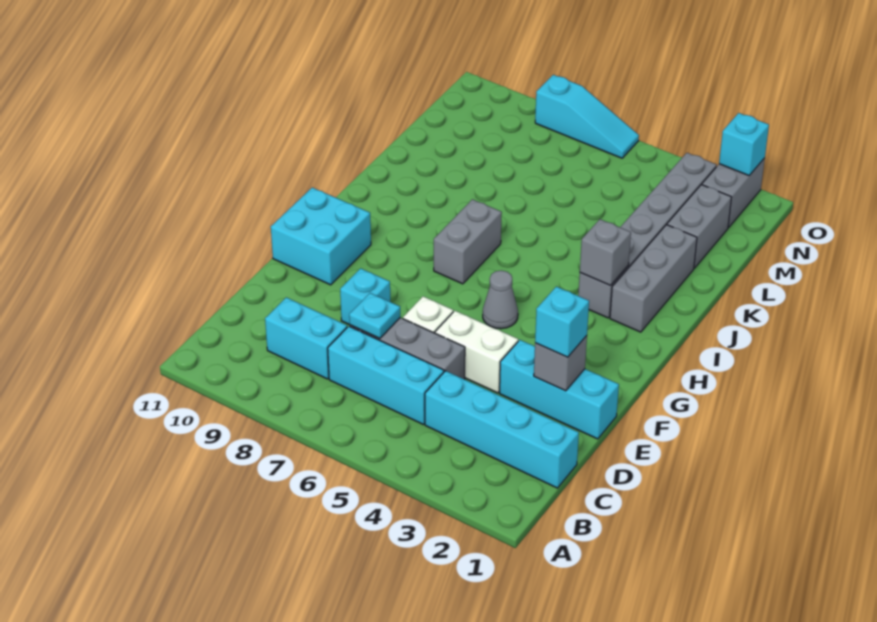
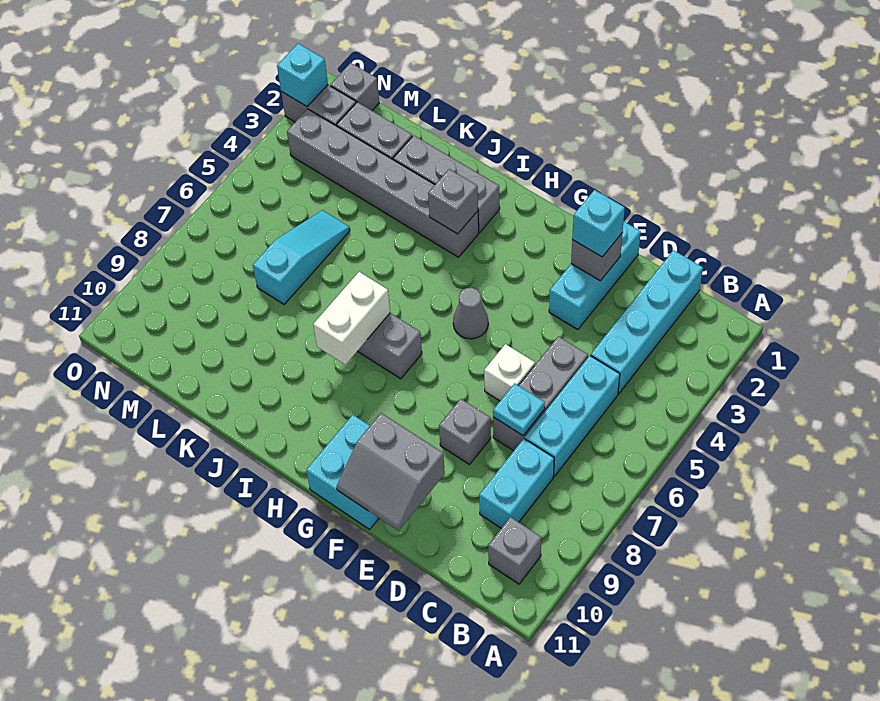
none -> grey brick B10 level 1
white brick E4:E5 level 1 -> white brick I7:I8 level 2
cyan brick E8 level 1 -> grey brick E8 level 1
none -> grey slope E10:F11 level 2 top 10
none -> grey brick N1 level 1
cyan slope O6:O8 level 1 top 8 -> cyan slope L5:L7 level 1 top 7

